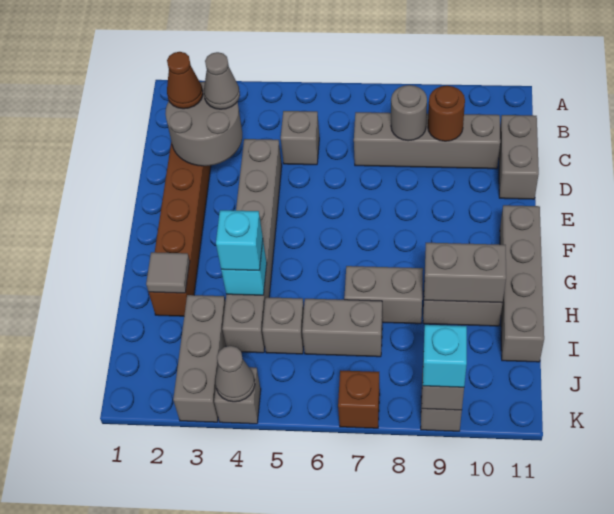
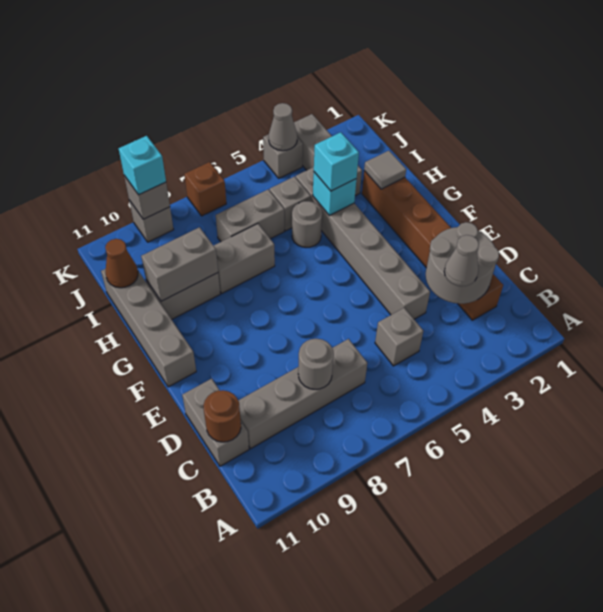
brown cone C2 level 3 -> brown cone I11 level 2
brown round brick C9 level 2 -> brown round brick C11 level 2
none -> grey round brick H5 level 1

